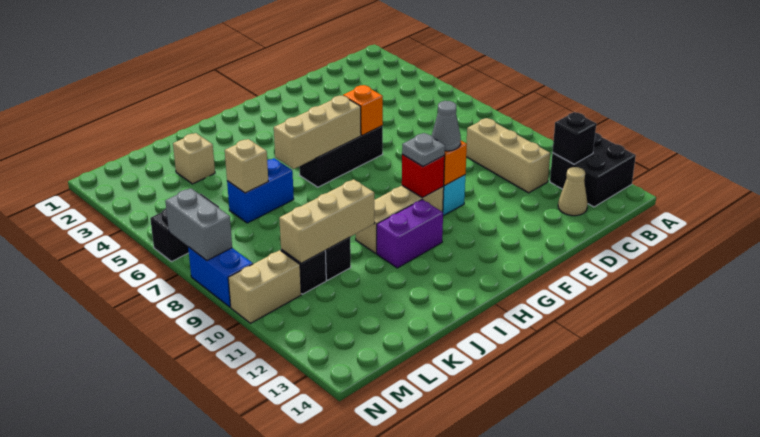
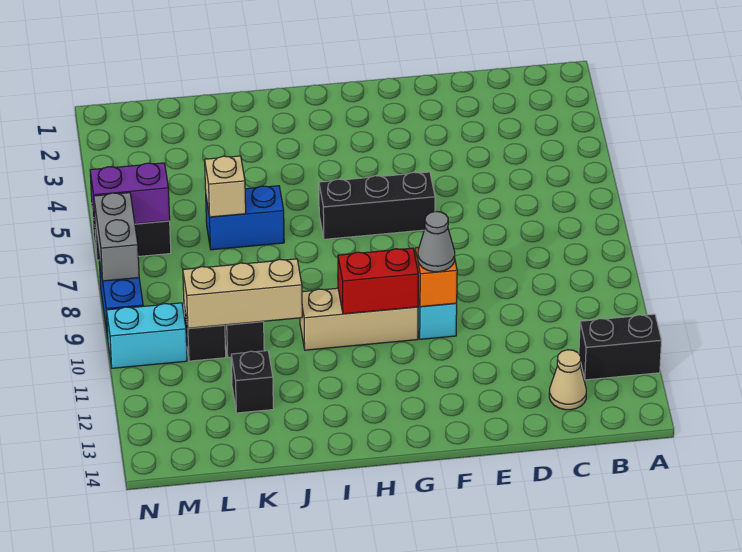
black brick A12:B13 level 1 -> black brick A12:B12 level 1
black brick B12 level 2 -> black brick K12 level 1
tan brick C9:C11 level 1 -> none
orange brick F6 level 2 -> none
tan brick G6:I6 level 2 -> none
red brick G10 level 2 -> red brick G10:H10 level 2
grey plate G10 level 3 -> none
purple brick H11:I11 level 1 -> purple brick M6:N6 level 2
tan brick K3 level 1 -> none
tan brick M10:N10 level 1 -> cyan brick M10:N10 level 1

